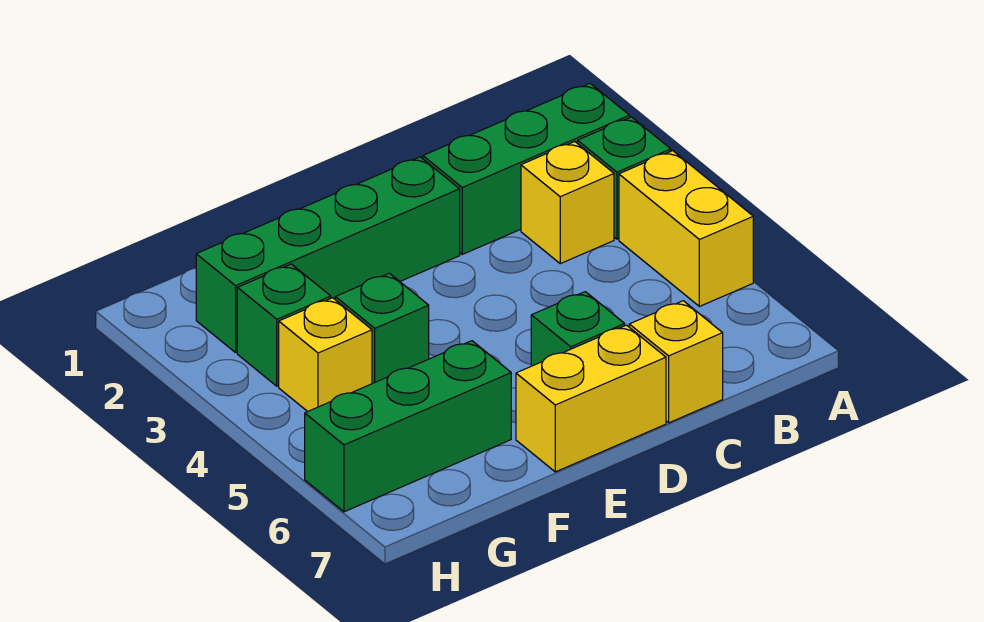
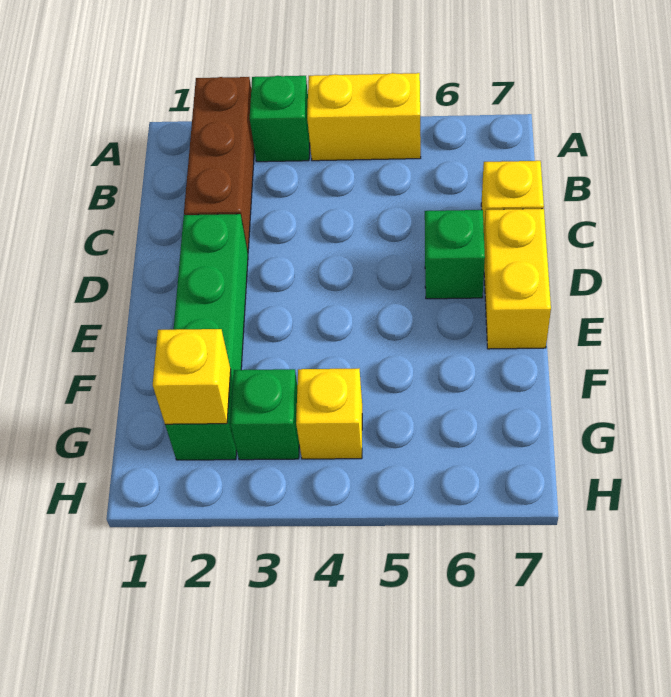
green brick A2:C2 level 1 -> brown brick A2:C2 level 1
yellow brick B3 level 1 -> yellow brick G2 level 2
green brick F4 level 1 -> none
green brick F6:H6 level 1 -> none

